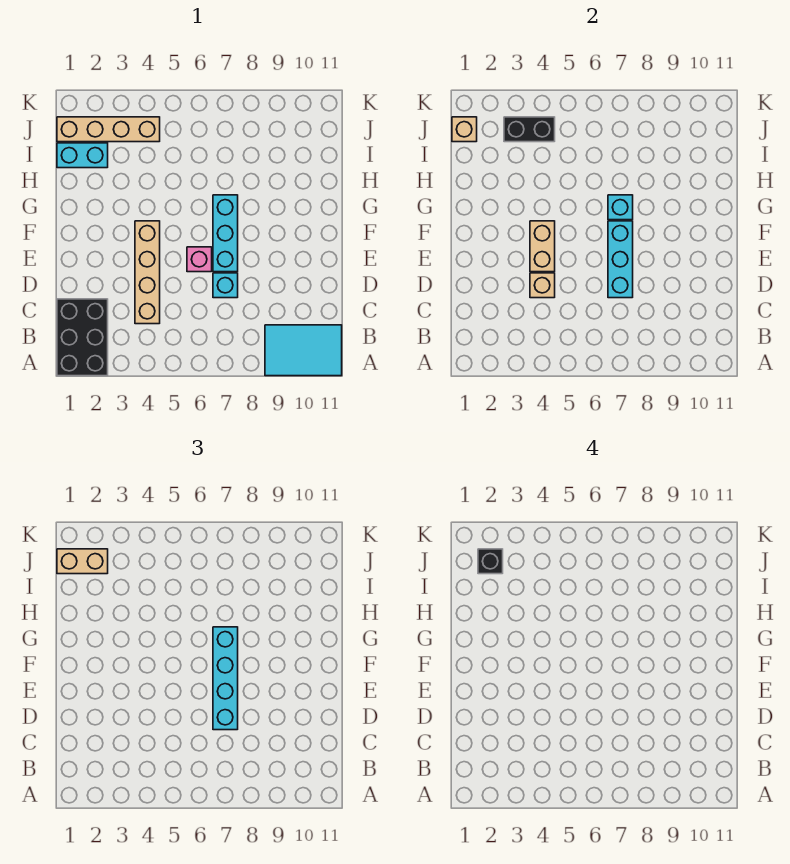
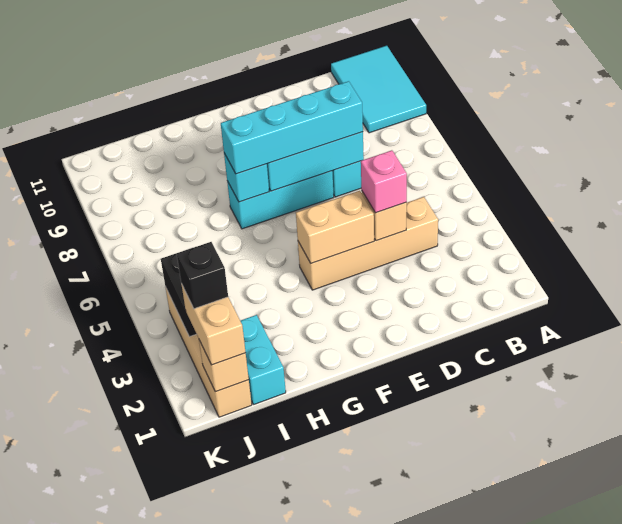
black brick A1:C2 level 1 -> none
pink brick E6 level 1 -> pink brick D4 level 3

